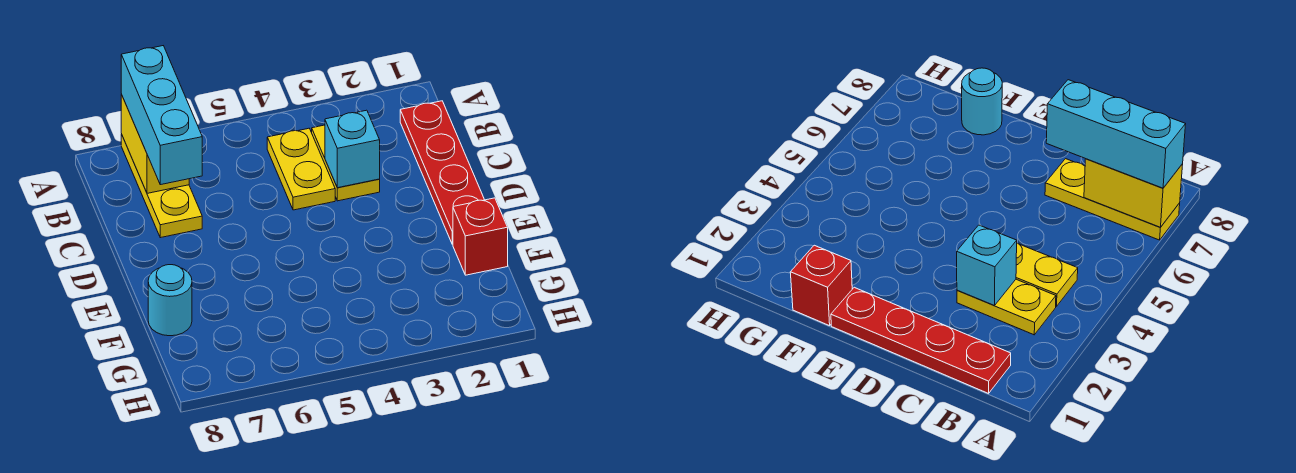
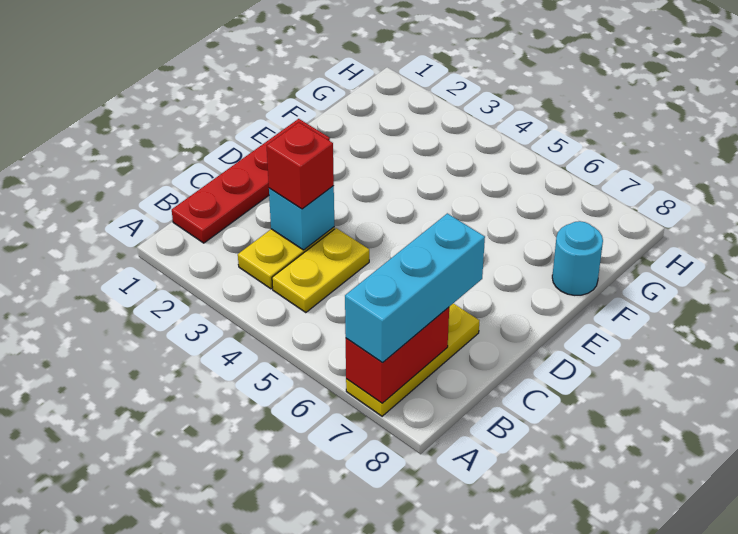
yellow brick A7:B7 level 2 -> red brick A7:B7 level 2
red brick F1 level 1 -> red brick C3 level 3

